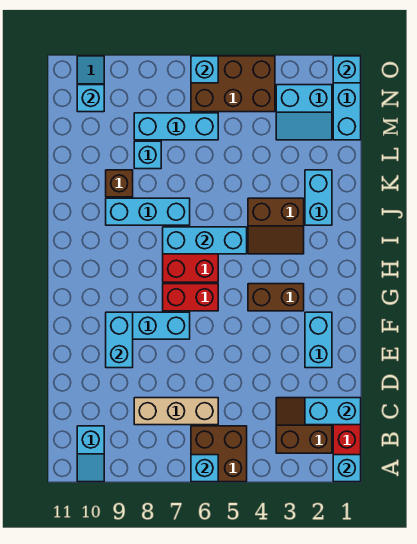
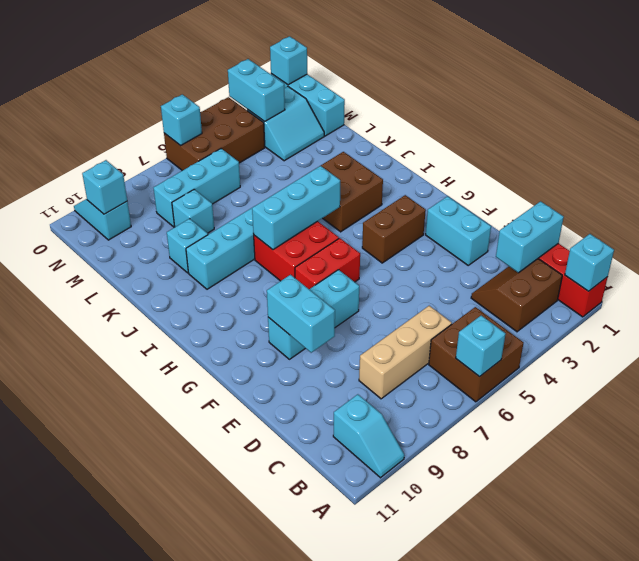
brown slope I3:J4 level 1 top J -> brown brick I3:J4 level 1
cyan brick J2:K2 level 1 -> cyan brick N3:O3 level 2
brown brick K9 level 1 -> cyan brick K9 level 1

